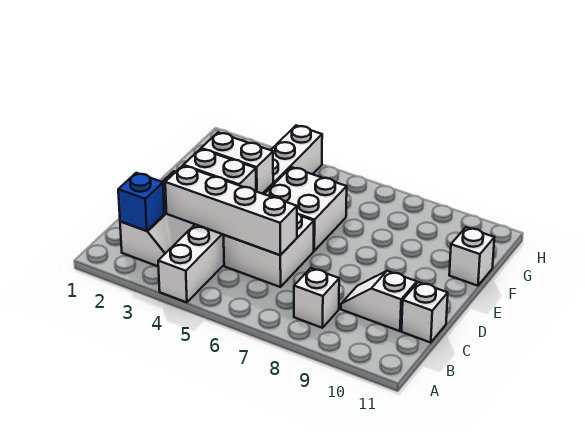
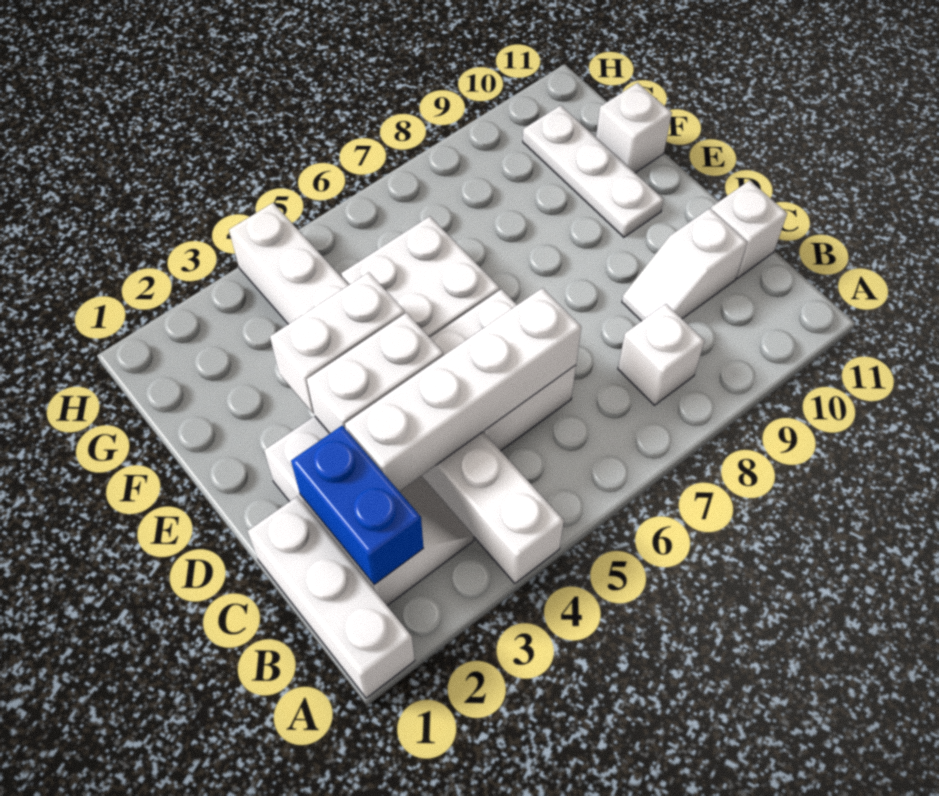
none -> white brick A1:C1 level 1
blue brick B2 level 2 -> blue brick B2:C2 level 2
none -> white plate E10:G10 level 1

